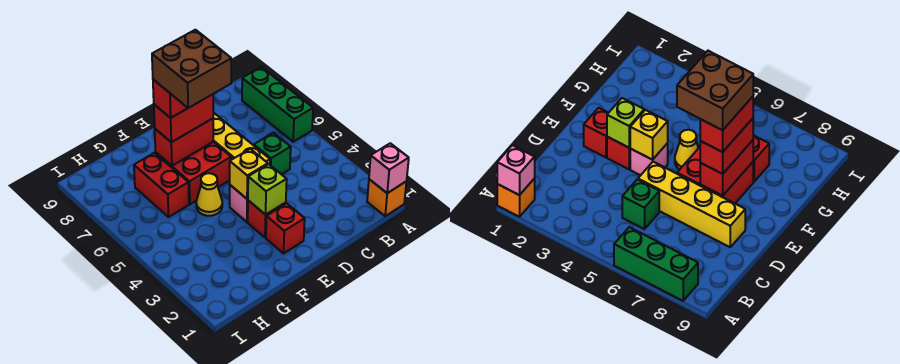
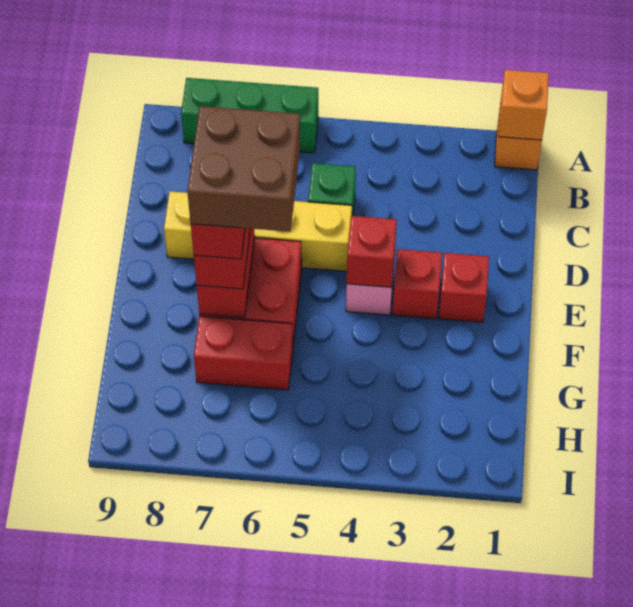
pink brick A1 level 2 -> orange brick A1 level 2
lime brick E3 level 2 -> none
yellow brick E4 level 2 -> red brick E4 level 2
yellow cone F5 level 1 -> none

